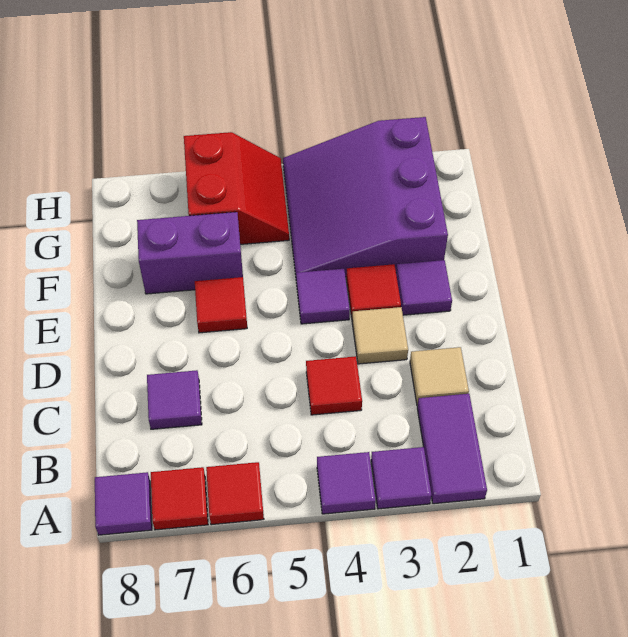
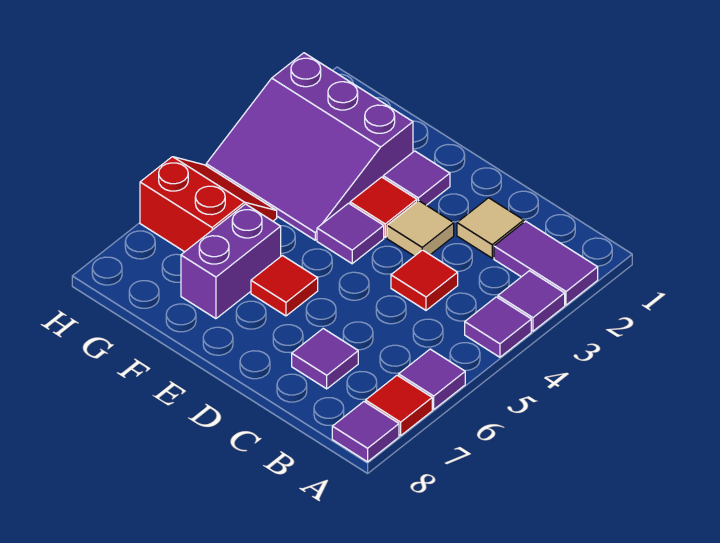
red tile A6 level 1 -> purple tile A6 level 1

